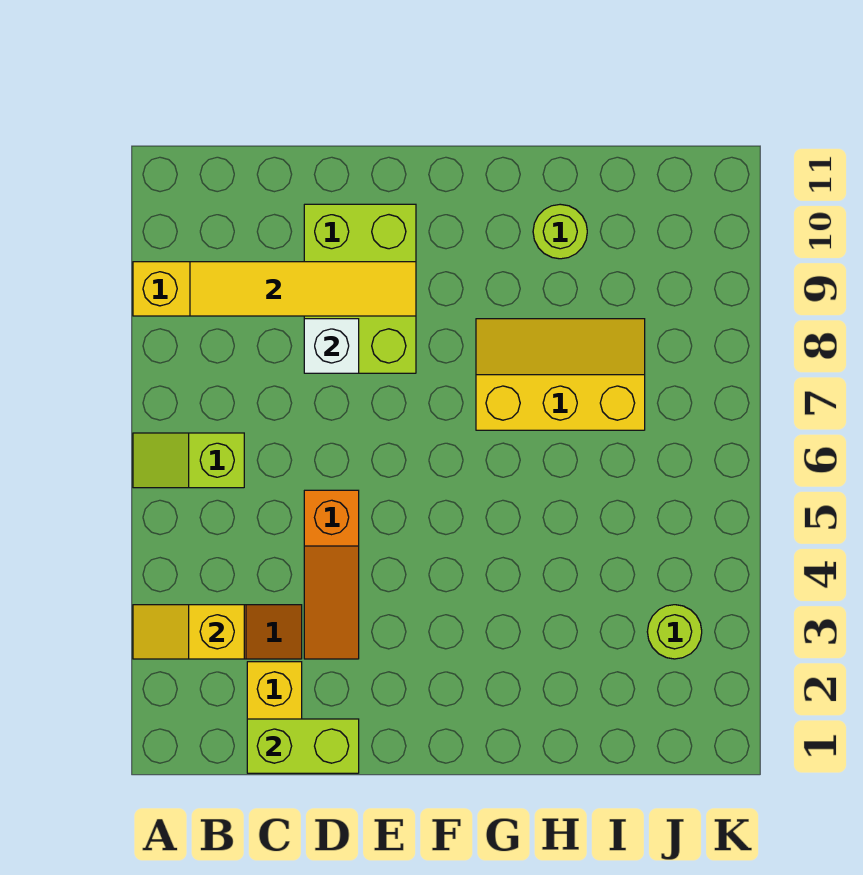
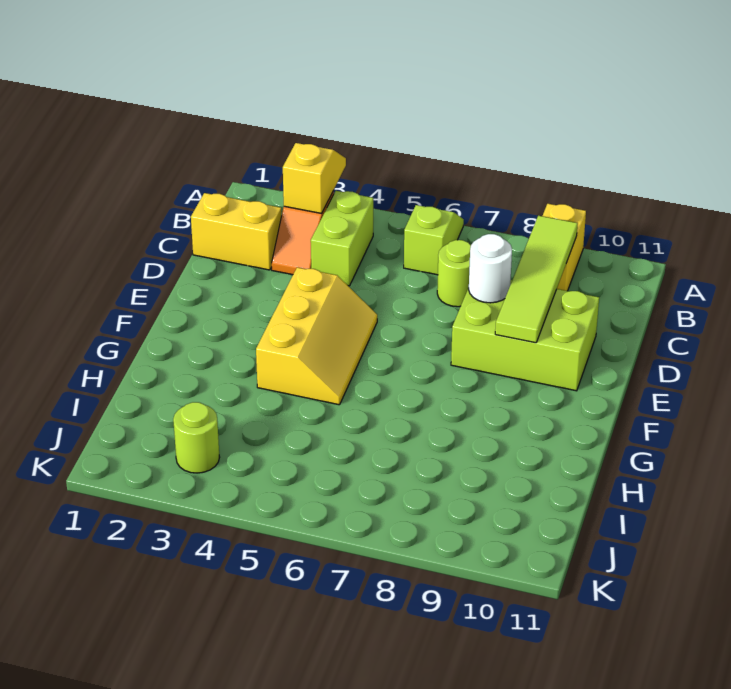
yellow tile B9:E9 level 2 -> lime tile B9:E9 level 2
lime brick C1:D1 level 2 -> lime brick B4:C4 level 1
orange slope D3:D5 level 1 top 5 -> none
white brick D8 level 2 -> white round brick D8 level 2
yellow slope G7:I8 level 1 top 7 -> yellow slope E4:G5 level 1 top 4
lime round brick H10 level 1 -> lime round brick C7 level 1

